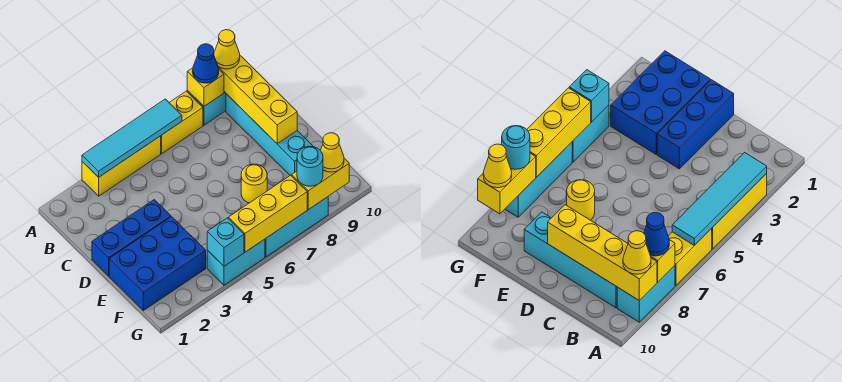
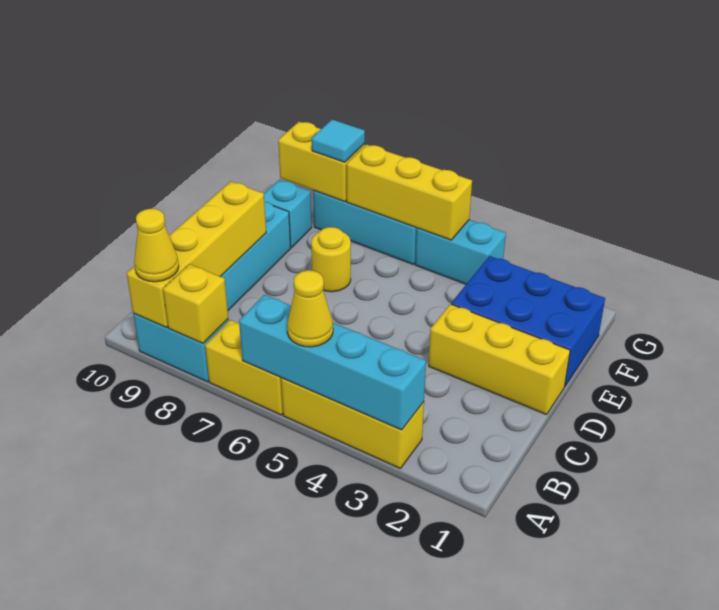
cyan tile A3:A6 level 2 -> cyan brick A3:A6 level 2
blue cone A8 level 3 -> none
blue brick D1:D3 level 1 -> yellow brick D1:D3 level 1
cyan brick G4 level 2 -> cyan brick F9 level 1
cyan round brick G8 level 3 -> cyan tile G8 level 3
yellow cone G9 level 3 -> yellow cone A5 level 3

